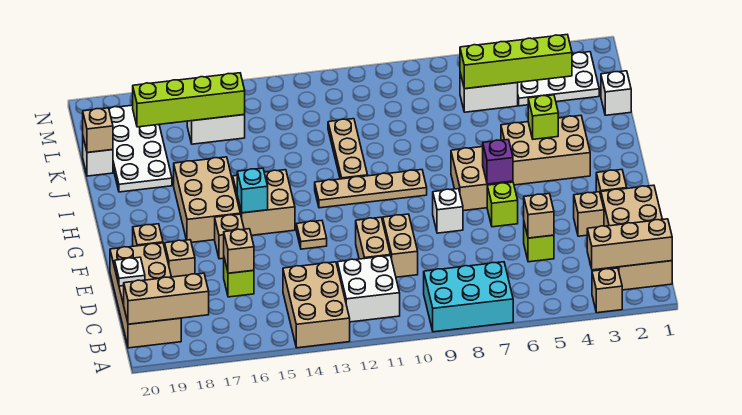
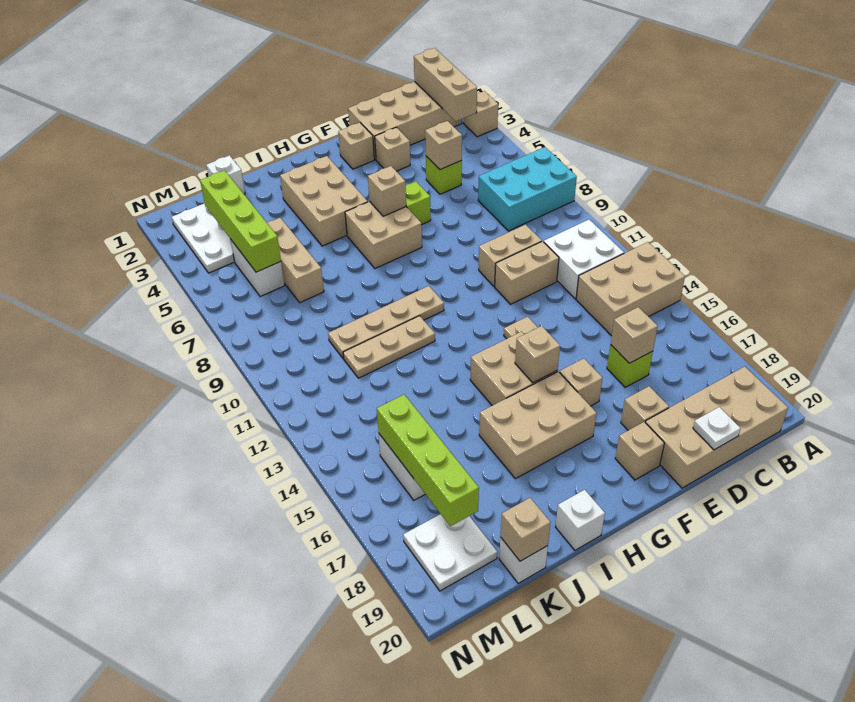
cyan brick A7:B9 level 1 -> cyan brick A7:C8 level 1
tan brick B18:B20 level 2 -> tan brick K5:K7 level 1
white brick F8 level 1 -> white brick I20 level 1
purple brick G6 level 2 -> tan brick G6 level 2
cyan brick G15 level 2 -> tan brick G15 level 2
tan plate H9:H12 level 1 -> tan plate H10:K10 level 1
lime brick I4 level 2 -> none
white plate J18:M19 level 1 -> white plate L18:M19 level 1

